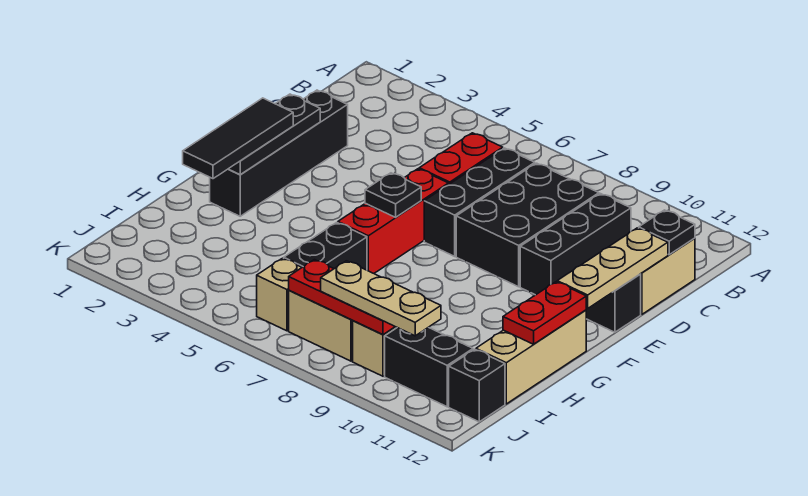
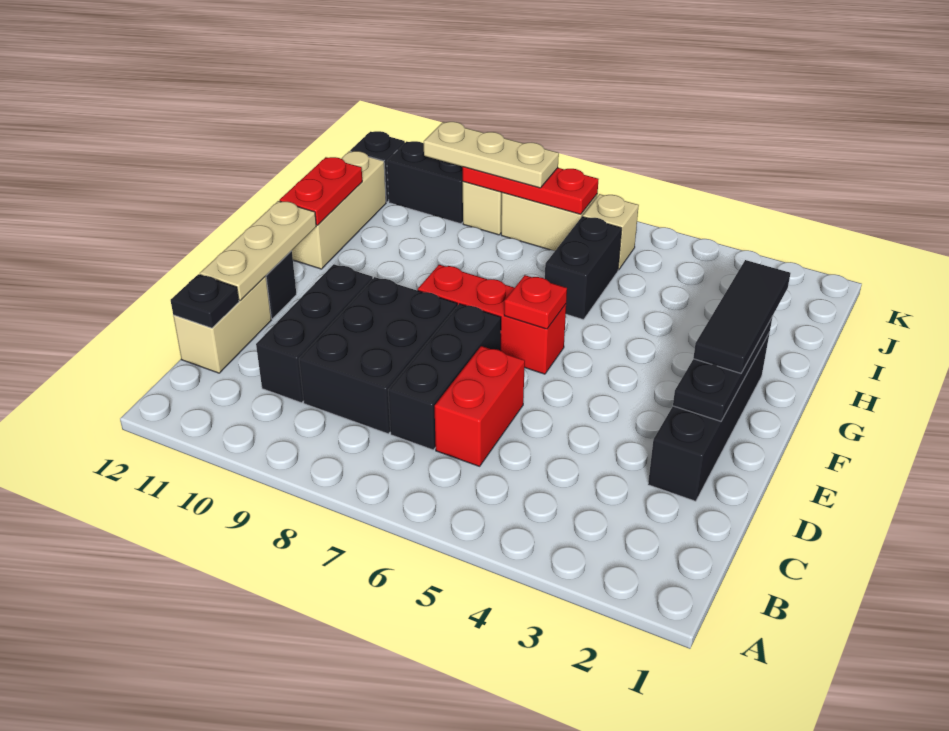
red brick E6:G6 level 1 -> red brick F6:F8 level 1
black plate F6 level 2 -> red plate F6 level 2

